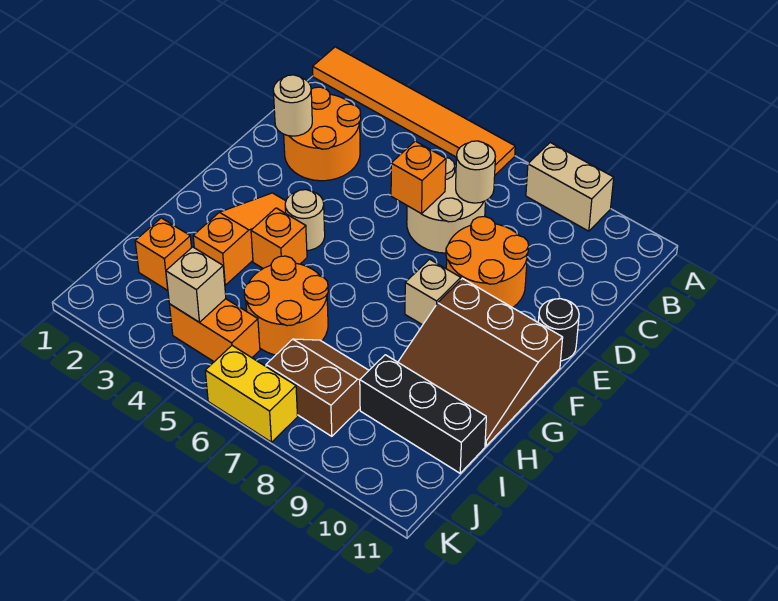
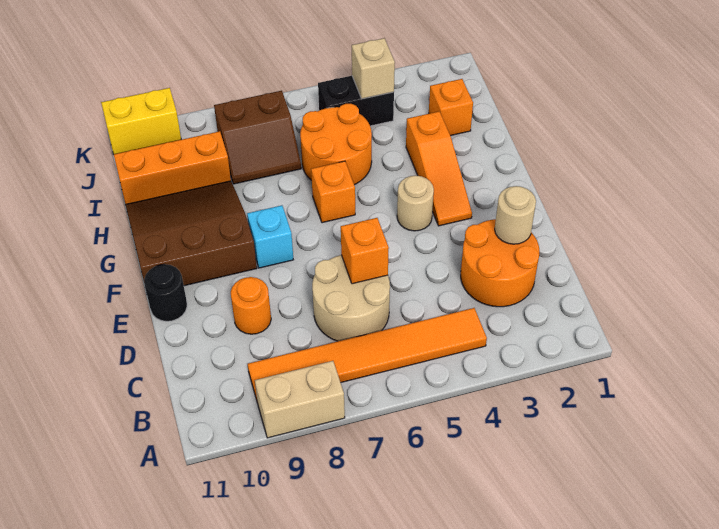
orange tile A1:A6 level 1 -> orange tile B4:B9 level 1
tan round brick C7 level 2 -> none
orange round brick D8:E9 level 1 -> orange round brick D9 level 1
tan brick F8 level 1 -> cyan brick F8 level 1
orange brick G4 level 1 -> orange brick G6 level 1
black brick I9:I11 level 1 -> orange brick I9:I11 level 1
orange brick J4:J5 level 1 -> black brick J4:J5 level 1
yellow brick K6:K7 level 1 -> yellow brick K10:K11 level 1

